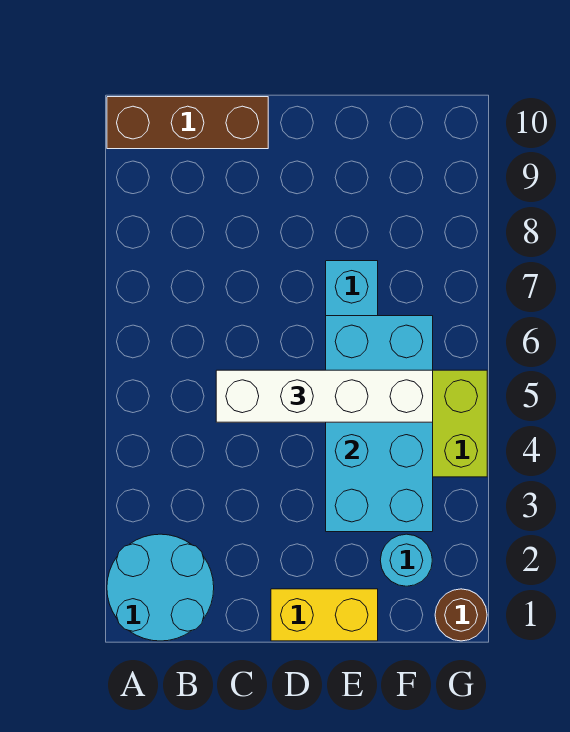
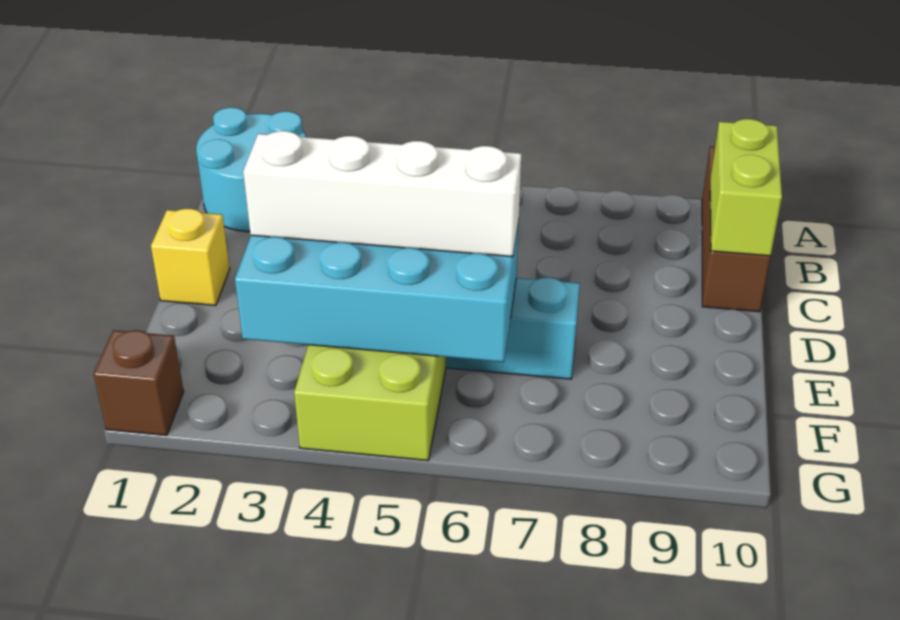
none -> lime brick B10:C10 level 2
white brick C5:F5 level 3 -> white brick E3:E6 level 3
yellow brick D1:E1 level 1 -> yellow brick D1 level 1
cyan round brick F2 level 1 -> none
brown round brick G1 level 1 -> brown brick G1 level 1

